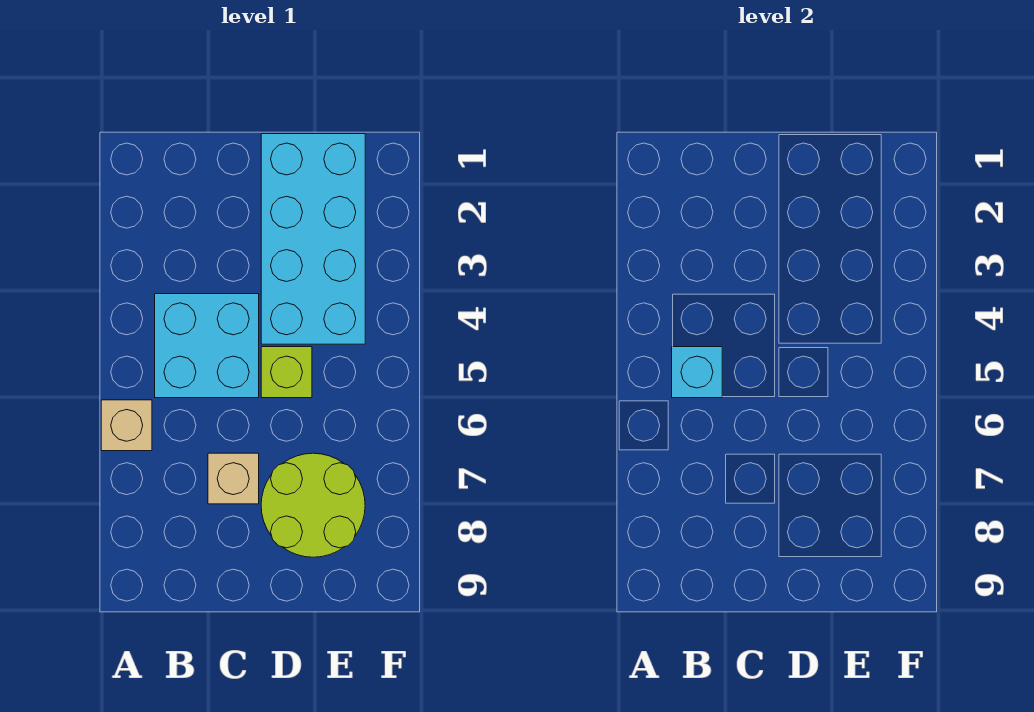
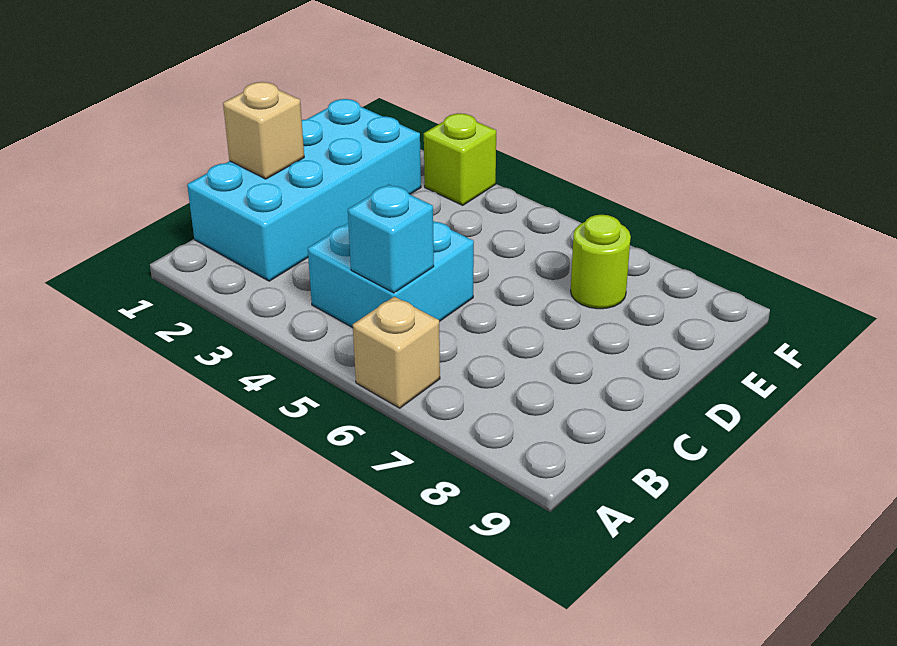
tan brick C7 level 1 -> tan brick C1 level 2
cyan brick D1:E4 level 1 -> cyan brick B1:E2 level 1
lime brick D5 level 1 -> lime brick F3 level 1
lime round brick D7:E8 level 1 -> lime round brick E7 level 1

